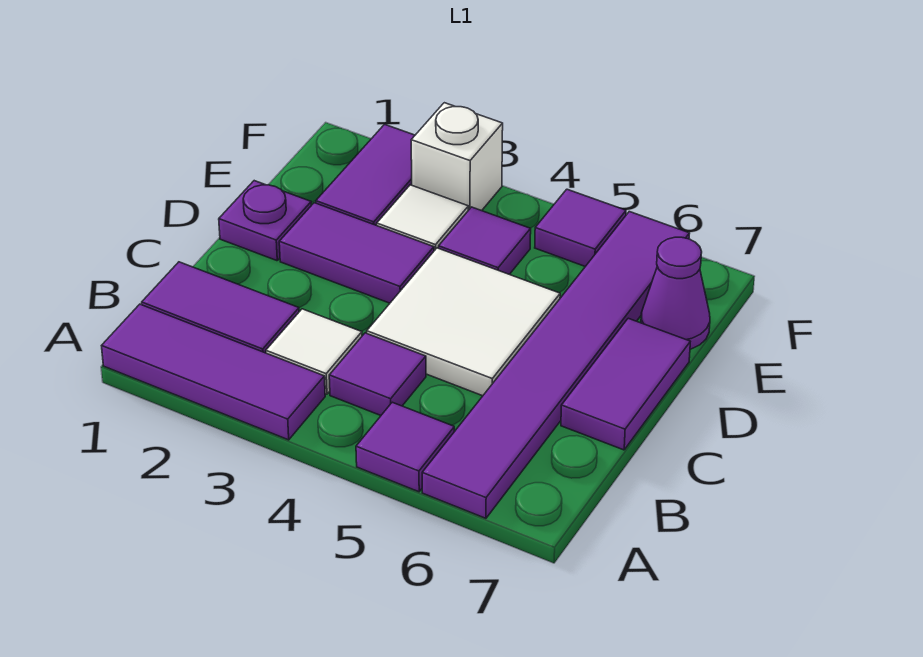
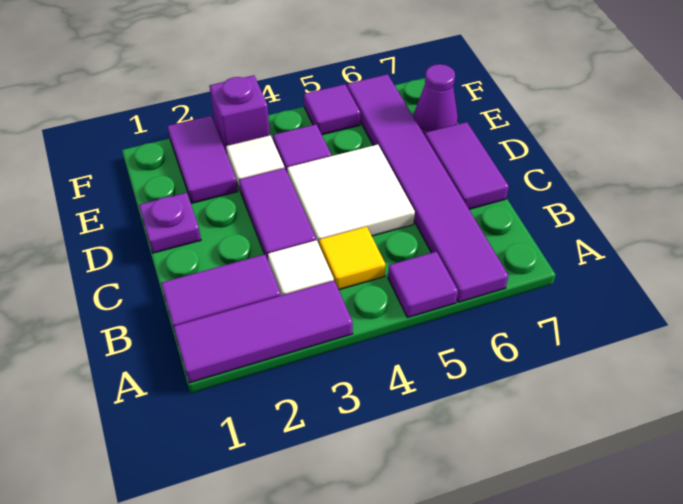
purple tile B4 level 1 -> yellow tile B4 level 1
purple tile D2:D3 level 1 -> purple tile C3:D3 level 1
white brick F3 level 1 -> purple brick F3 level 1

